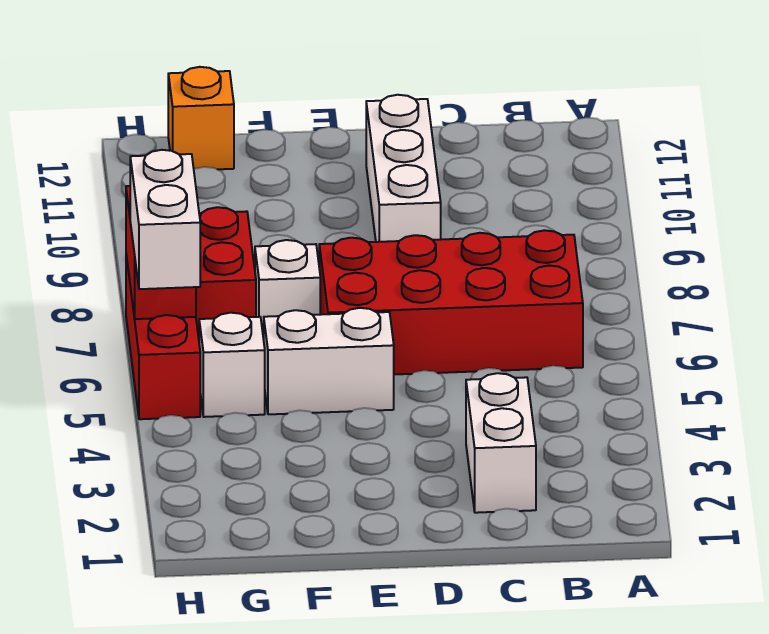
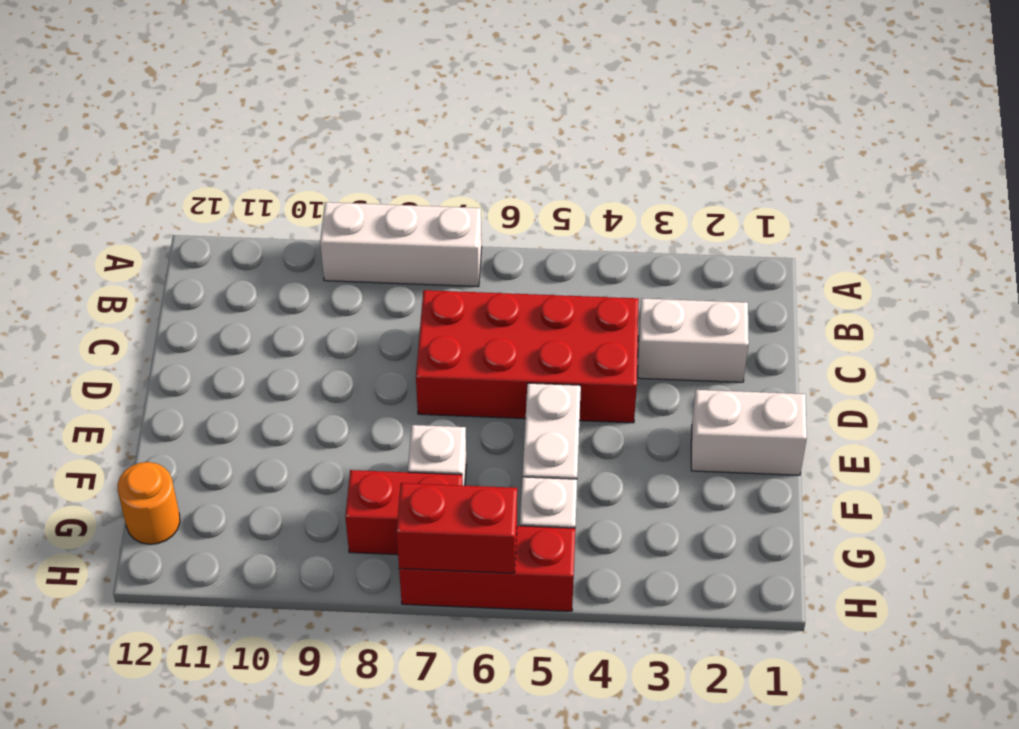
red brick B6:E7 level 1 -> red brick C4:D7 level 1
white brick D9:D11 level 1 -> white brick A7:A9 level 1
orange brick G12 level 1 -> orange round brick G12 level 1
white brick H5:H6 level 3 -> white brick E1:E2 level 1

